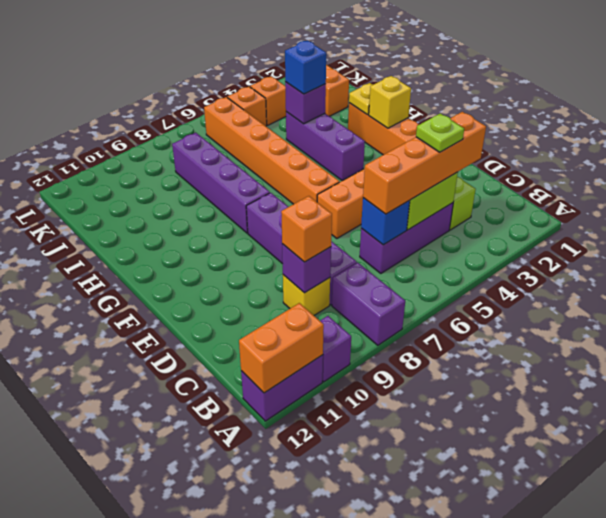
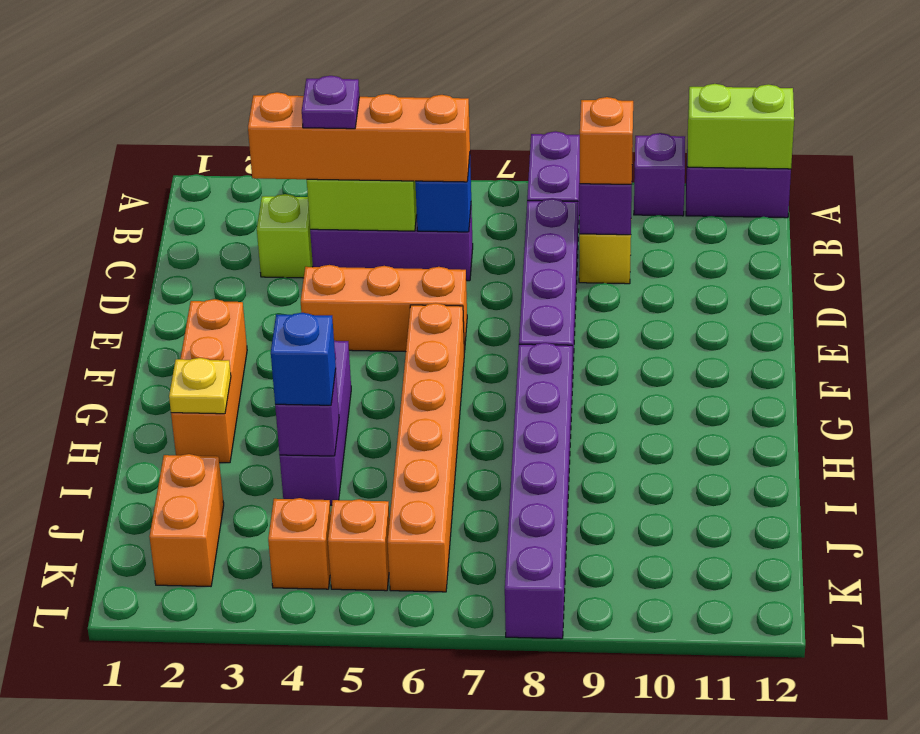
orange brick A11:A12 level 2 -> lime brick A11:A12 level 2
lime plate C4 level 4 -> purple plate C4 level 4
yellow brick G2 level 2 -> none
purple brick G8:J8 level 1 -> purple brick G8:L8 level 1

